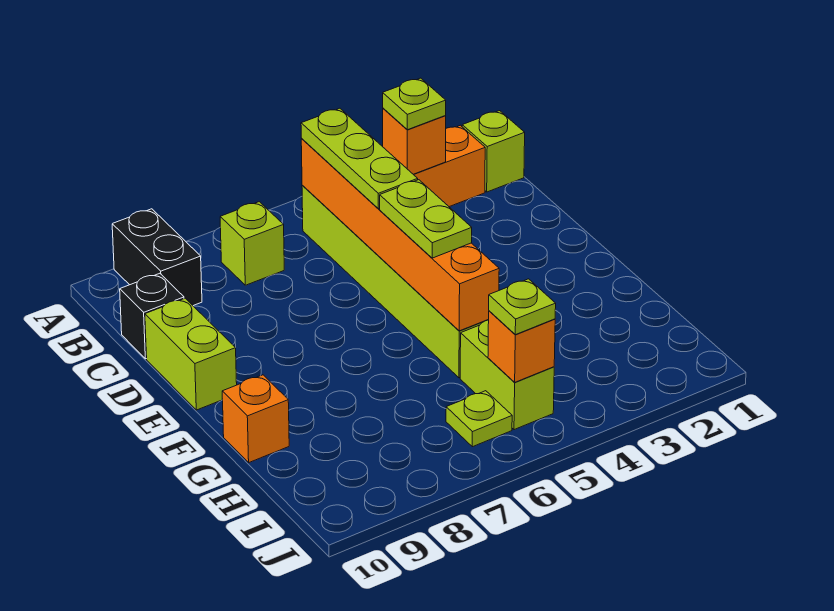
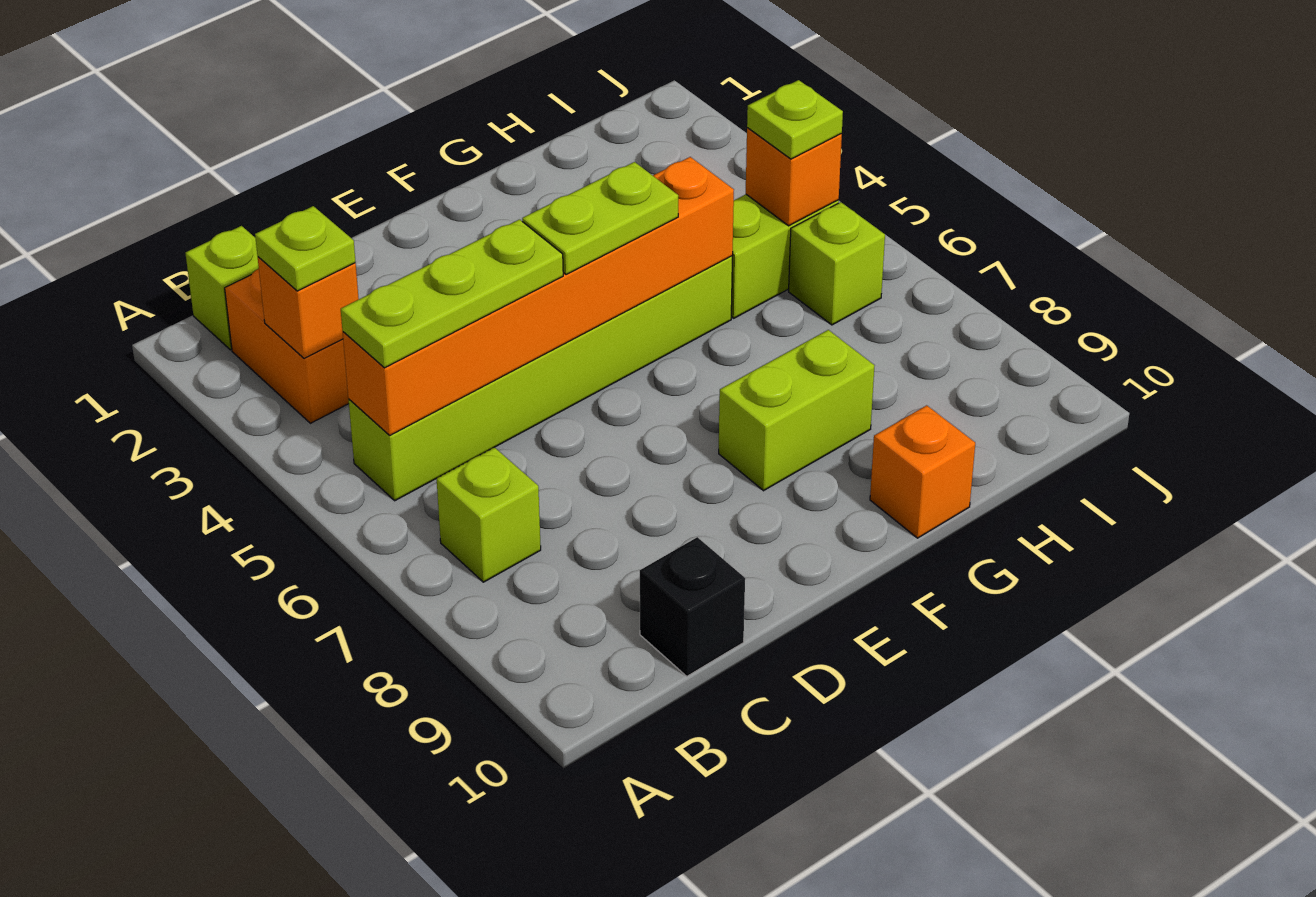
black brick A9:B9 level 1 -> none
lime brick D10:E10 level 1 -> lime brick F8:G8 level 1
lime plate I6 level 1 -> lime brick I6 level 1

